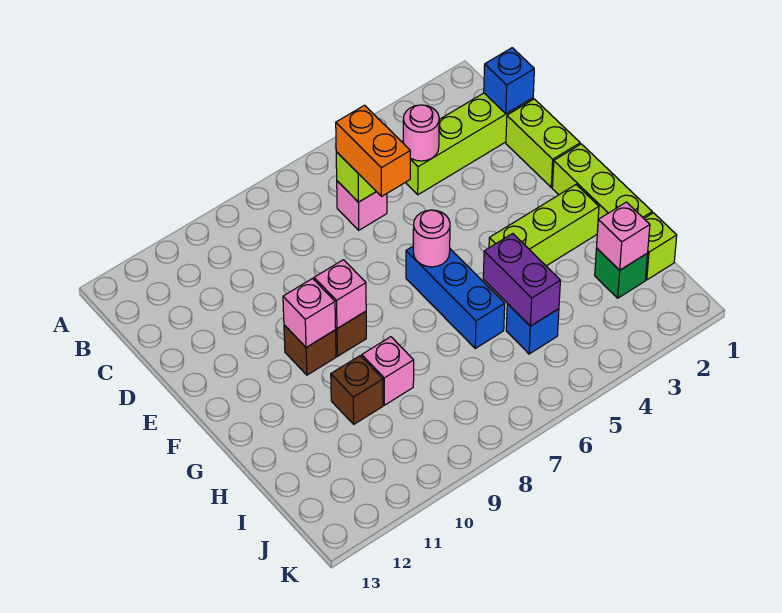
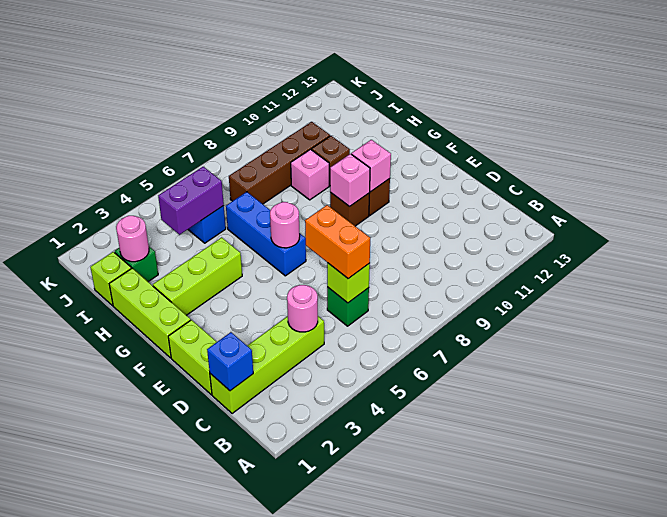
pink brick C6 level 1 -> green brick C6 level 1
purple brick H5:I5 level 2 -> purple brick I4:I5 level 2
pink brick I2 level 2 -> pink round brick I2 level 2
none -> brown brick I7:I10 level 1

